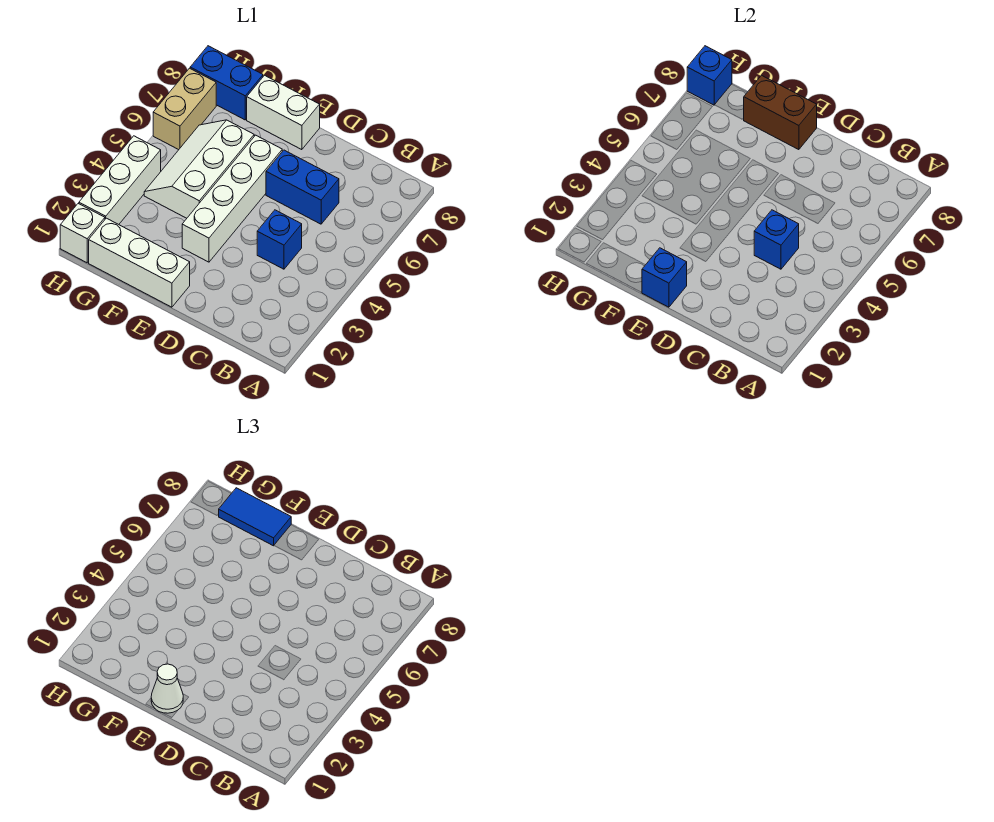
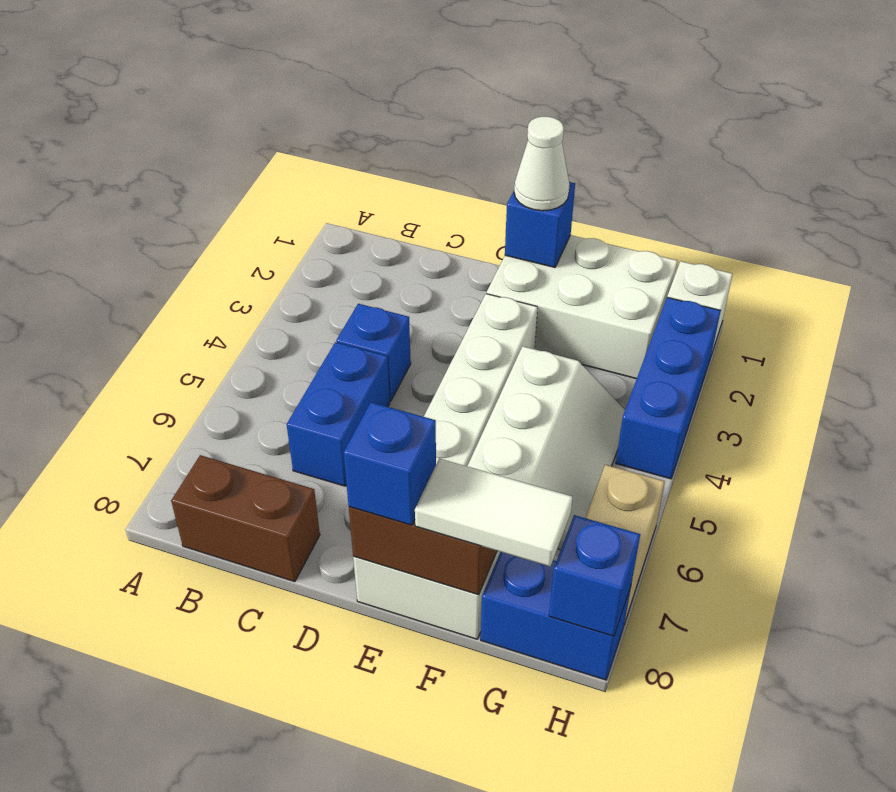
none -> brown brick B8:C8 level 1
blue brick C4 level 2 -> blue brick E8 level 3
blue brick C6:D6 level 1 -> blue brick C5:C6 level 1
white brick E1:G1 level 1 -> white brick E1:G2 level 1
blue tile F8:G8 level 3 -> white tile F8:G8 level 3
white brick H2:H4 level 1 -> blue brick H2:H4 level 1

